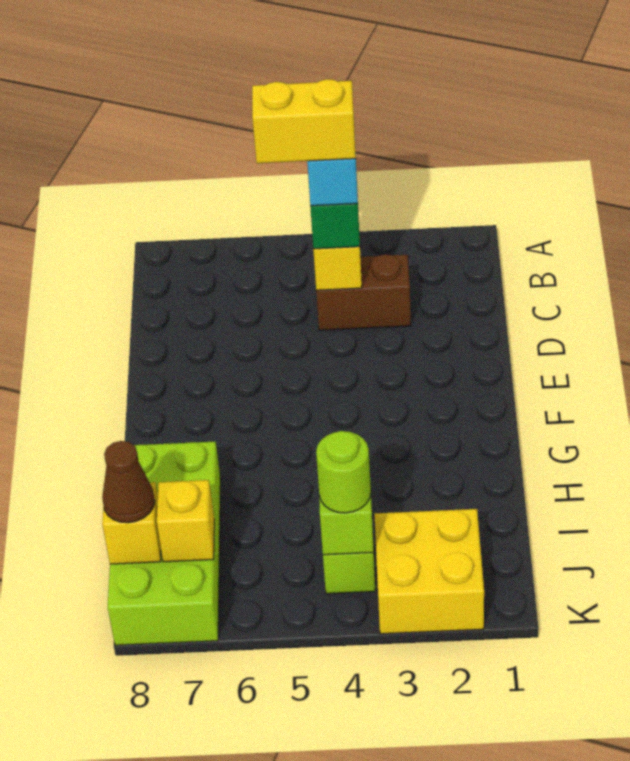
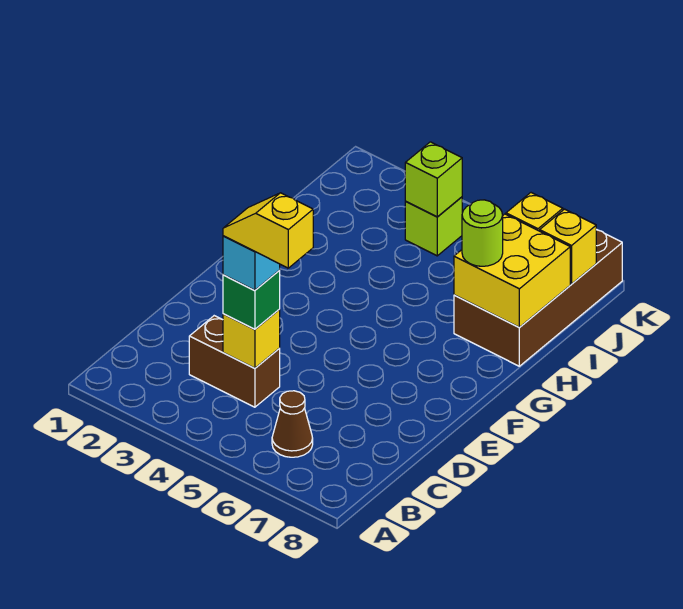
yellow brick C4:C5 level 5 -> yellow slope C4:C5 level 5 top 5
lime brick H7:K8 level 1 -> brown brick H7:K8 level 1
yellow brick J2:K3 level 1 -> yellow brick H7:I8 level 2
lime round brick J4 level 3 -> lime round brick H7 level 3
brown cone J8 level 3 -> brown cone B6 level 1

